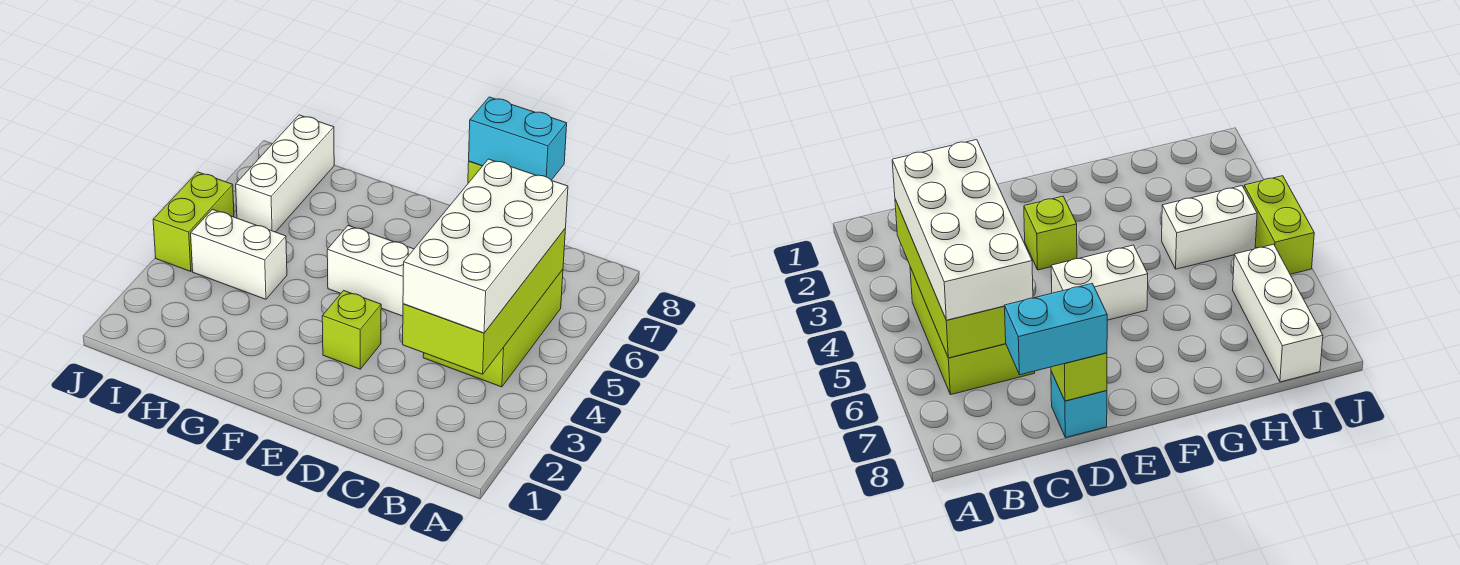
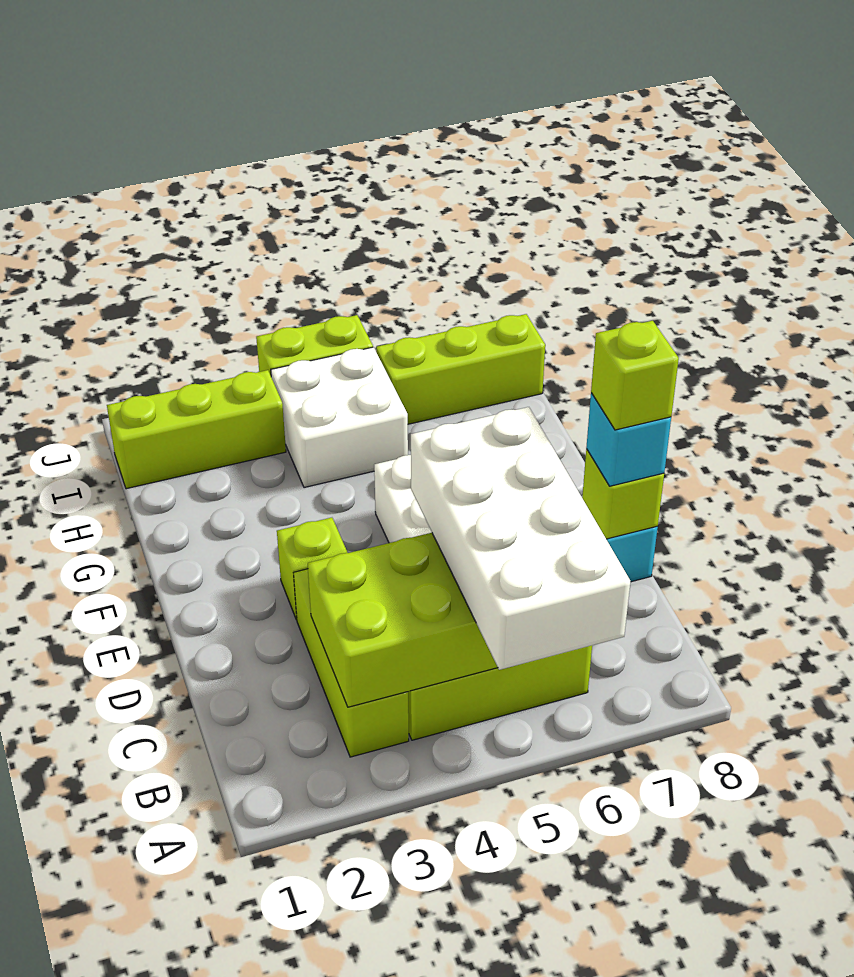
none -> lime brick B3:D3 level 1
white brick B3:C6 level 3 -> white brick A5:D6 level 3
cyan brick C8:D8 level 3 -> cyan brick D8 level 3
none -> lime brick D8 level 4
white brick H4:I4 level 1 -> white brick H4:I5 level 1
none -> lime brick I1:I3 level 1
white brick I6:I8 level 1 -> lime brick I6:I8 level 1

